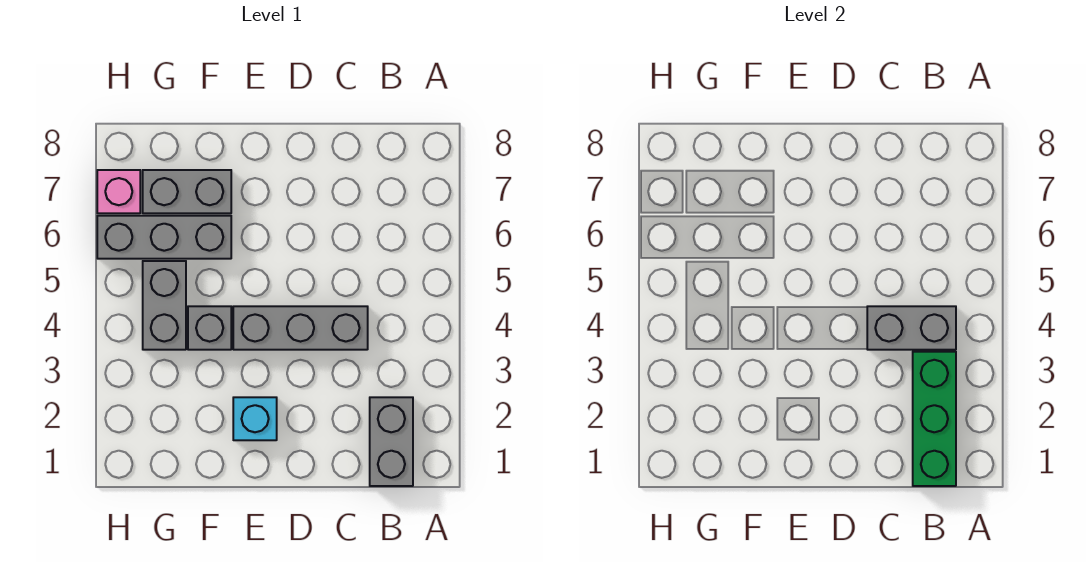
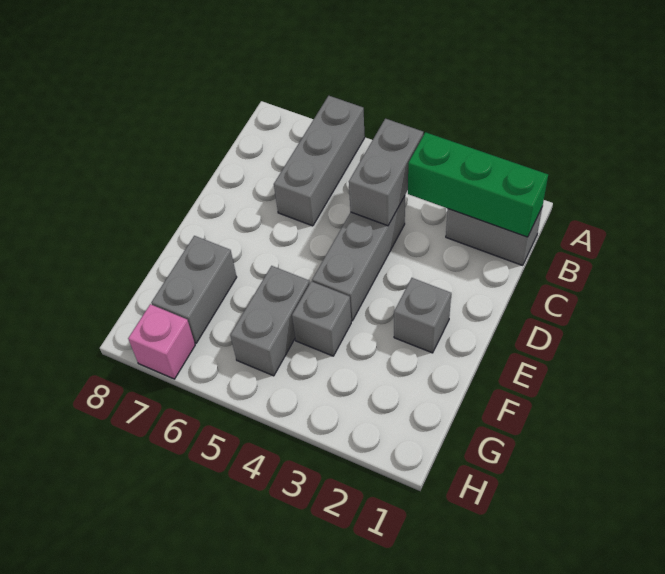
cyan brick E2 level 1 -> grey brick E2 level 1
grey brick F6:H6 level 1 -> grey brick A6:C6 level 1
grey brick G4:G5 level 1 -> grey brick F5:G5 level 1

